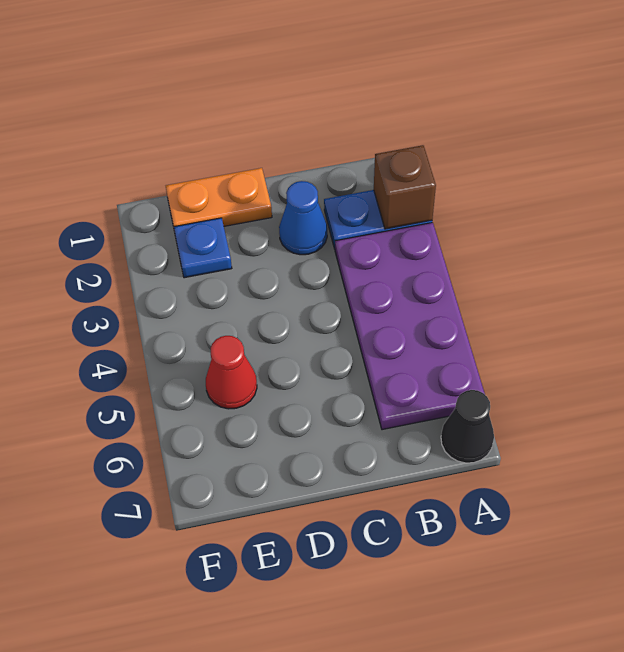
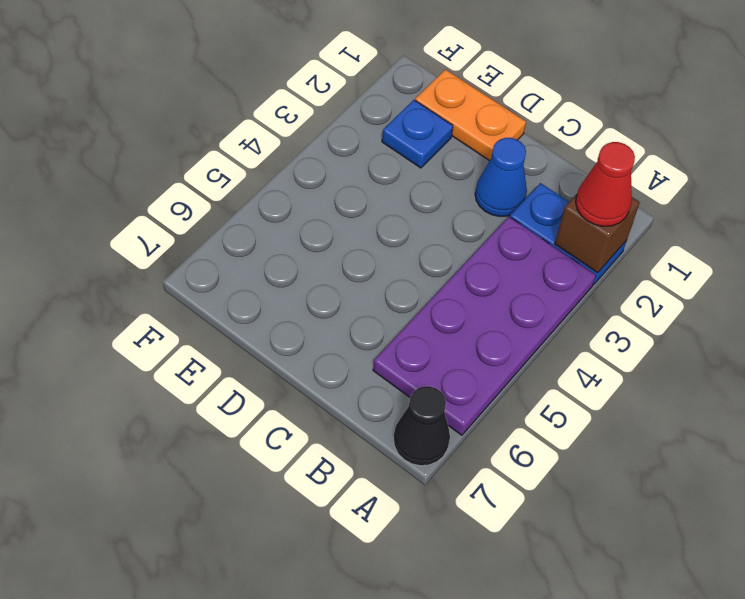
red cone E5 level 1 -> red cone A2 level 3

